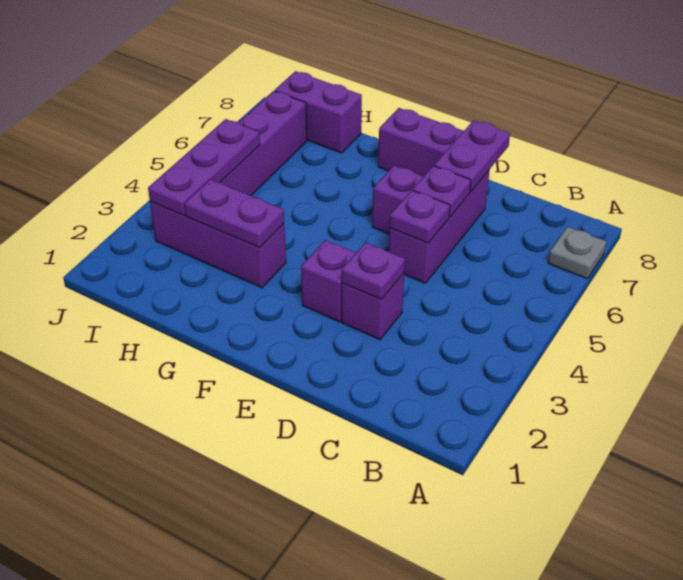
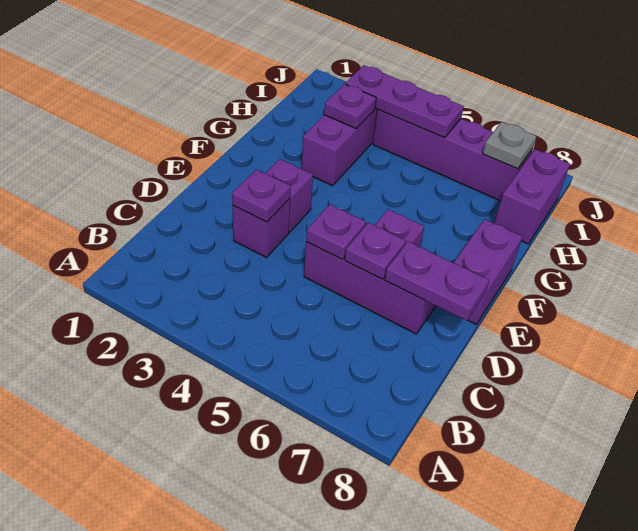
grey plate A7 level 1 -> grey plate I7 level 2
purple plate G3:H3 level 2 -> purple plate H3 level 2

